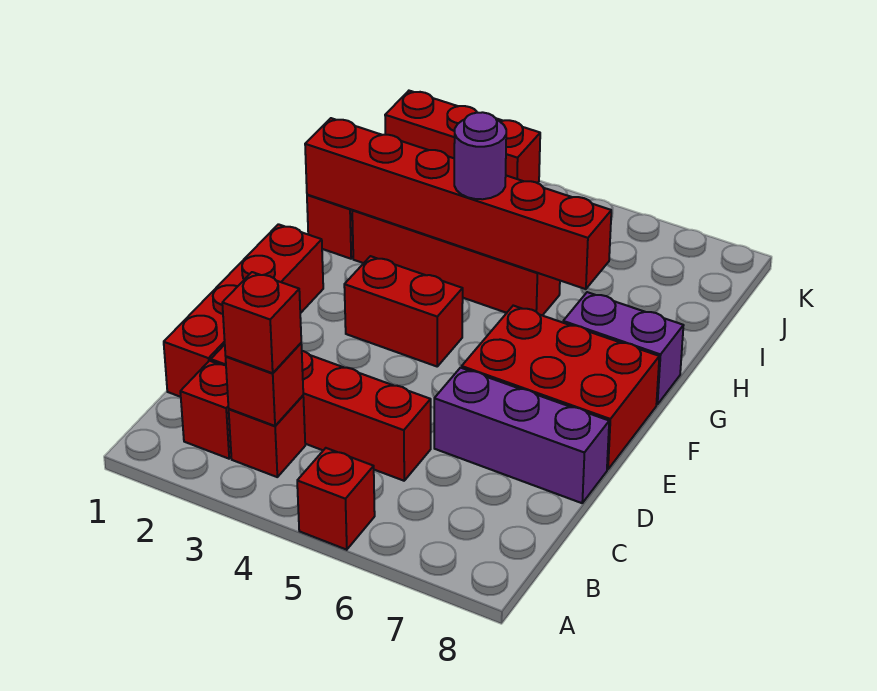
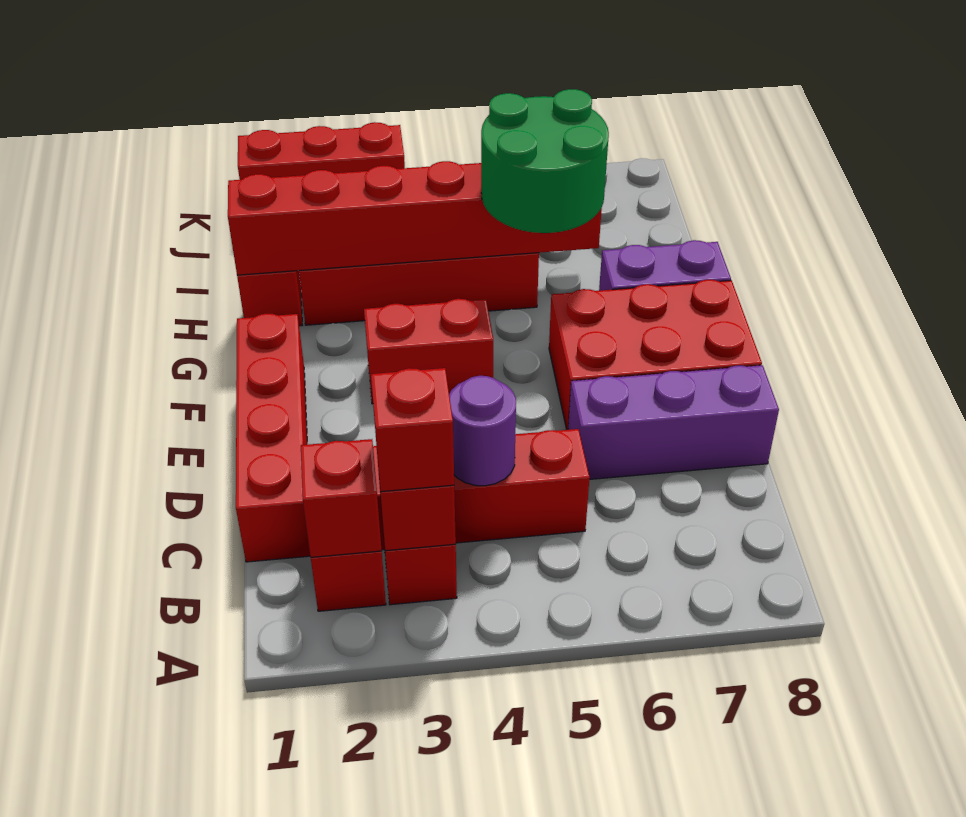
red brick A5 level 1 -> red brick B2 level 2
none -> green round brick G5:H6 level 3
purple round brick H4 level 3 -> purple round brick C4 level 2

